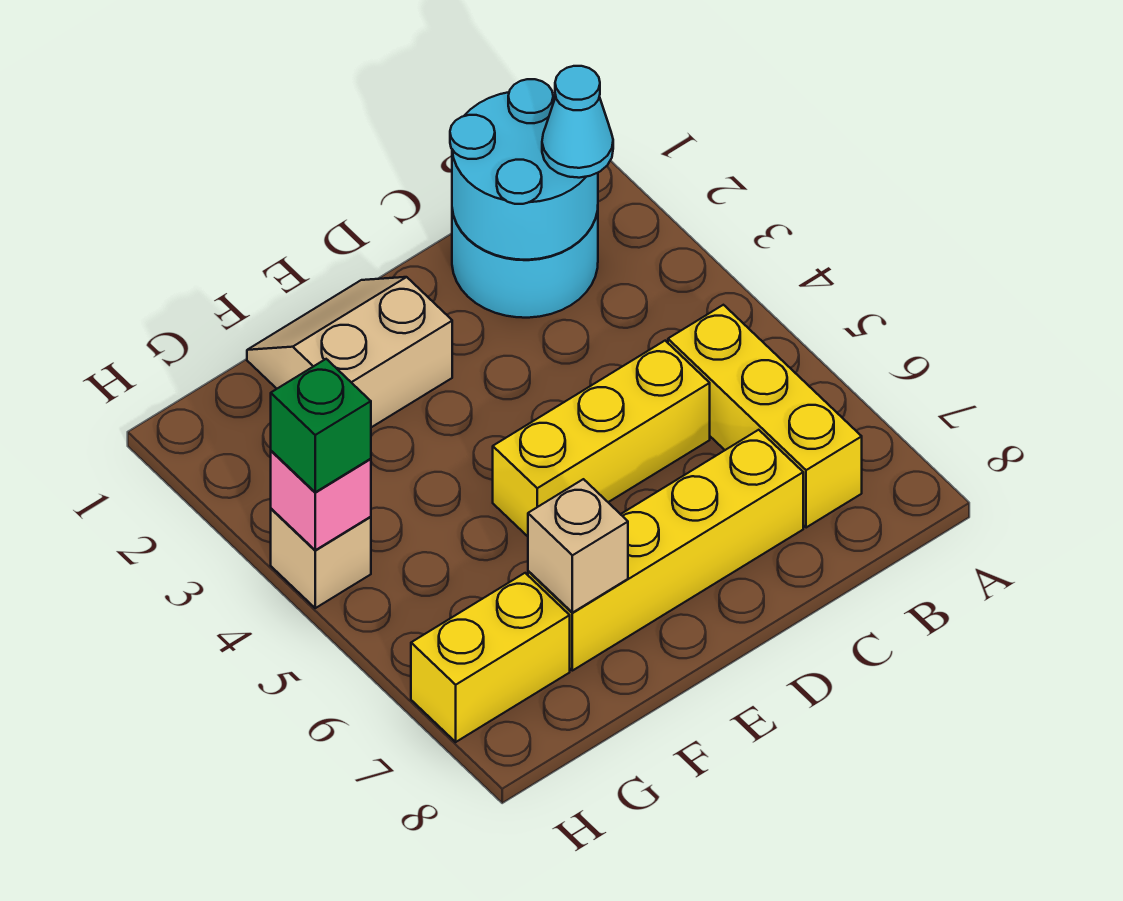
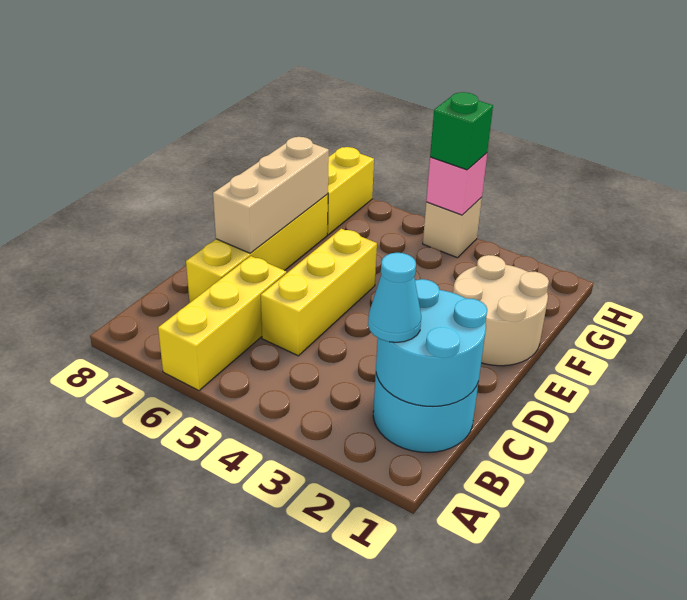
yellow brick B5:B7 level 1 -> yellow brick A6:C6 level 1
tan slope E1:F2 level 1 top 2 -> tan round brick E1:F2 level 1
tan brick F7 level 2 -> tan brick D7:F7 level 2

